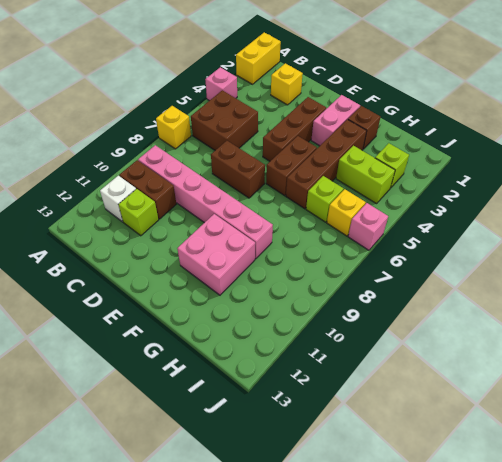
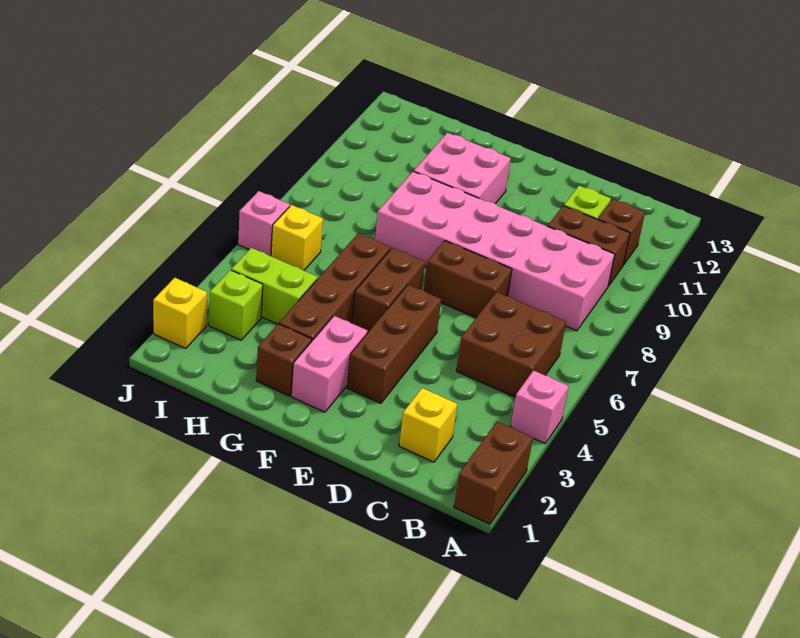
yellow brick A1:A2 level 1 -> brown brick A1:A2 level 1
yellow brick A7 level 1 -> yellow brick J2 level 1
pink brick B9:G9 level 1 -> pink brick B8:G9 level 1
white brick B11 level 1 -> brown brick B11 level 1
lime brick H6 level 1 -> none

